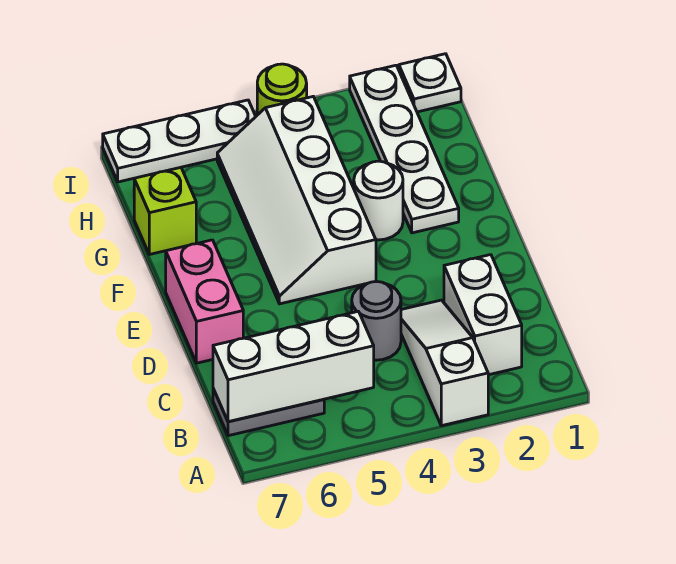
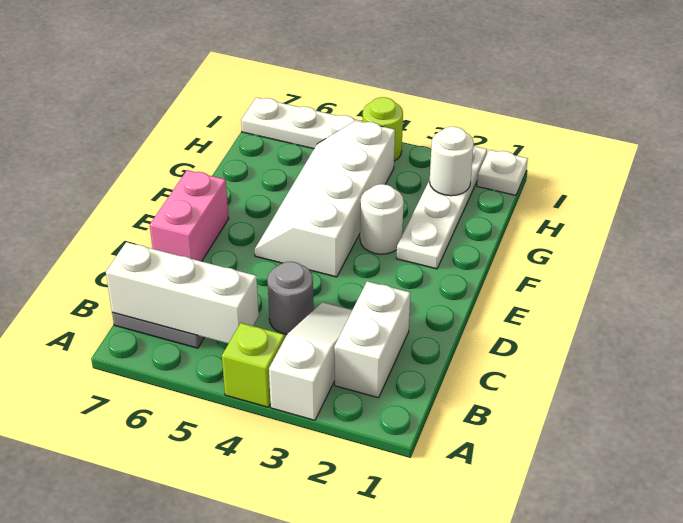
lime brick G7 level 1 -> lime brick A4 level 1
none -> white round brick H2 level 2

